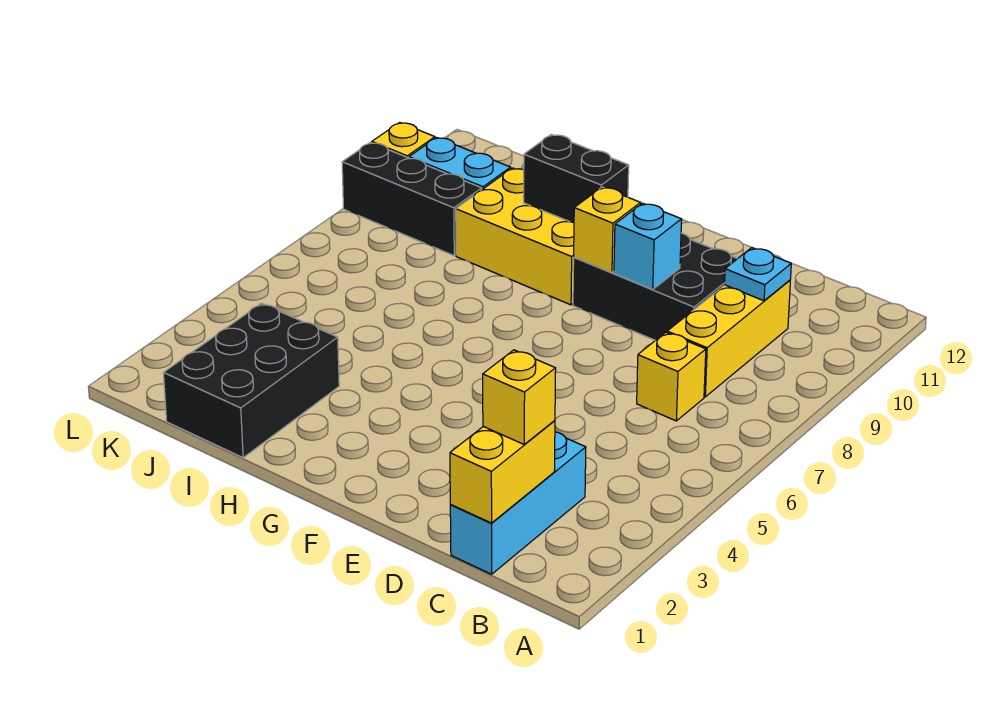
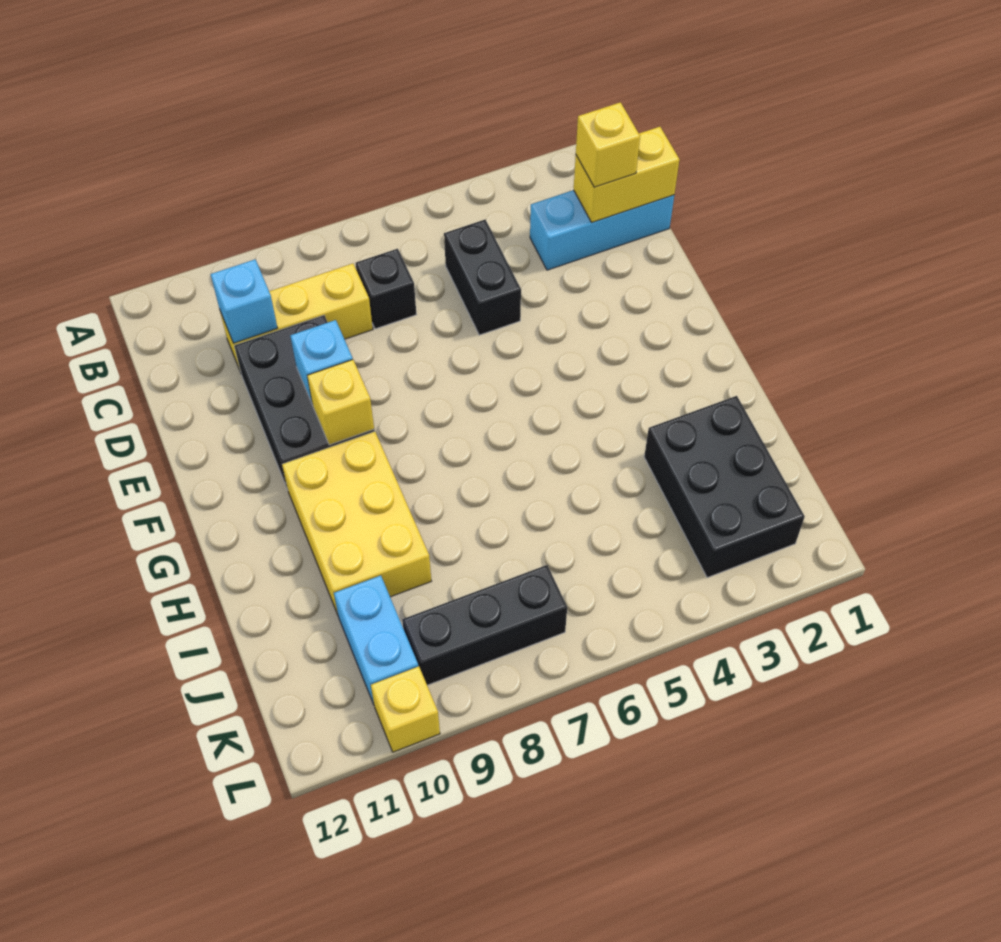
yellow brick C7 level 1 -> black brick C7 level 1
cyan plate C10 level 2 -> cyan brick C10 level 2
black brick G10:H10 level 2 -> black brick C5:D5 level 1
black brick I1:J3 level 1 -> black brick I2:K3 level 1
black brick J9:L9 level 1 -> black brick K7:K9 level 1

